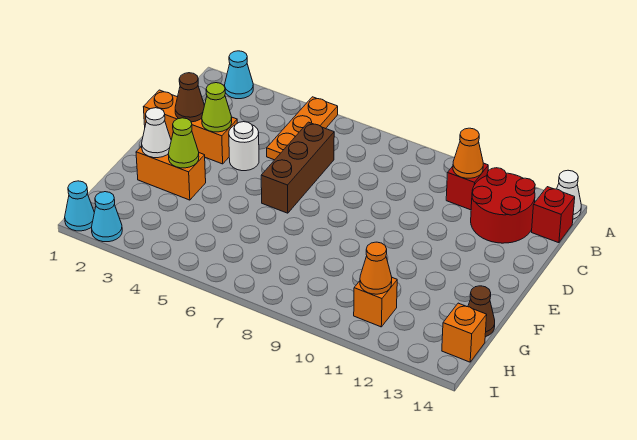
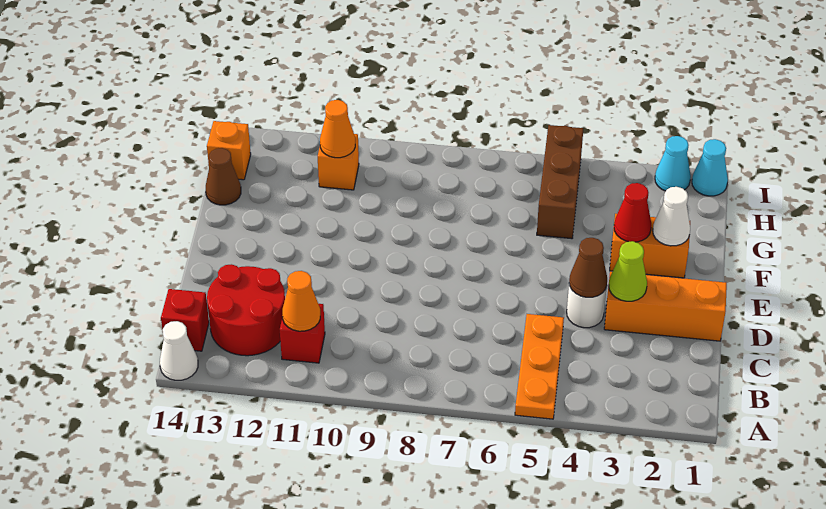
cyan cone A2 level 1 -> none
brown brick C6:E6 level 1 -> brown brick G5:I5 level 1
brown cone D2 level 2 -> brown cone D4 level 2
lime cone F3 level 2 -> red cone F3 level 2

